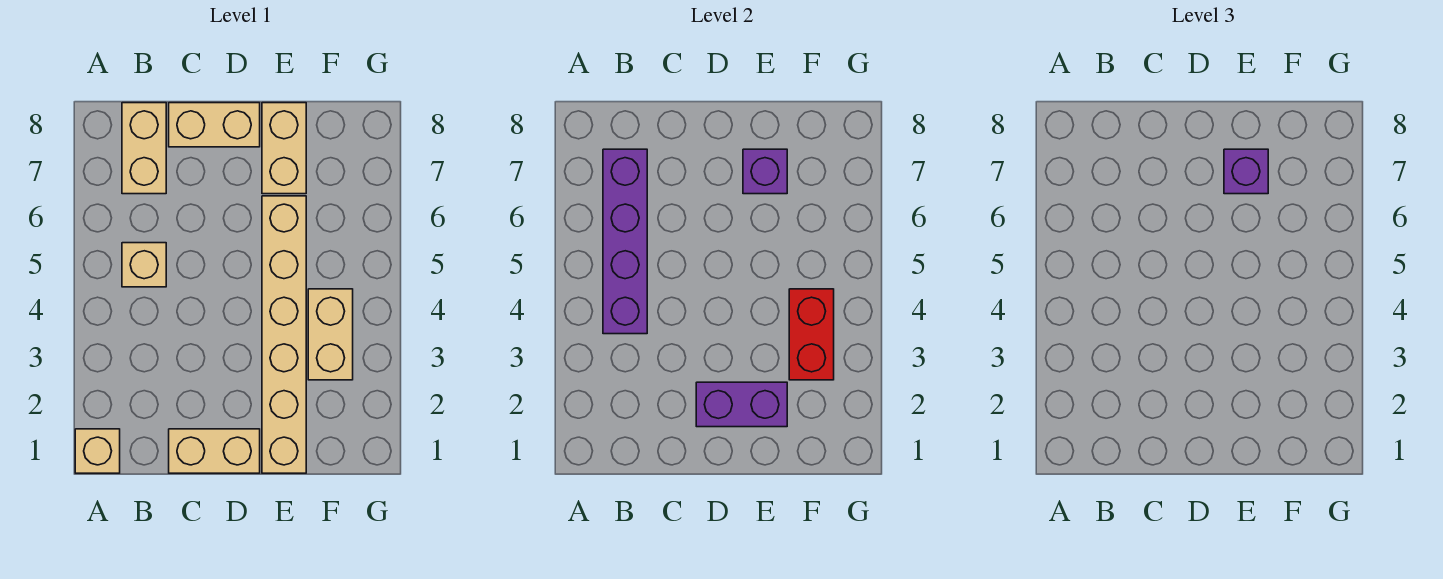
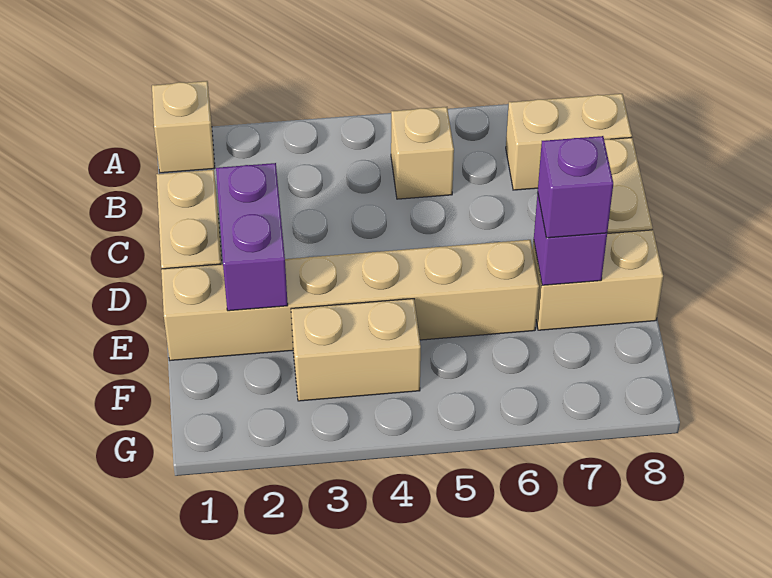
purple brick B4:B7 level 2 -> none
red brick F3:F4 level 2 -> none

